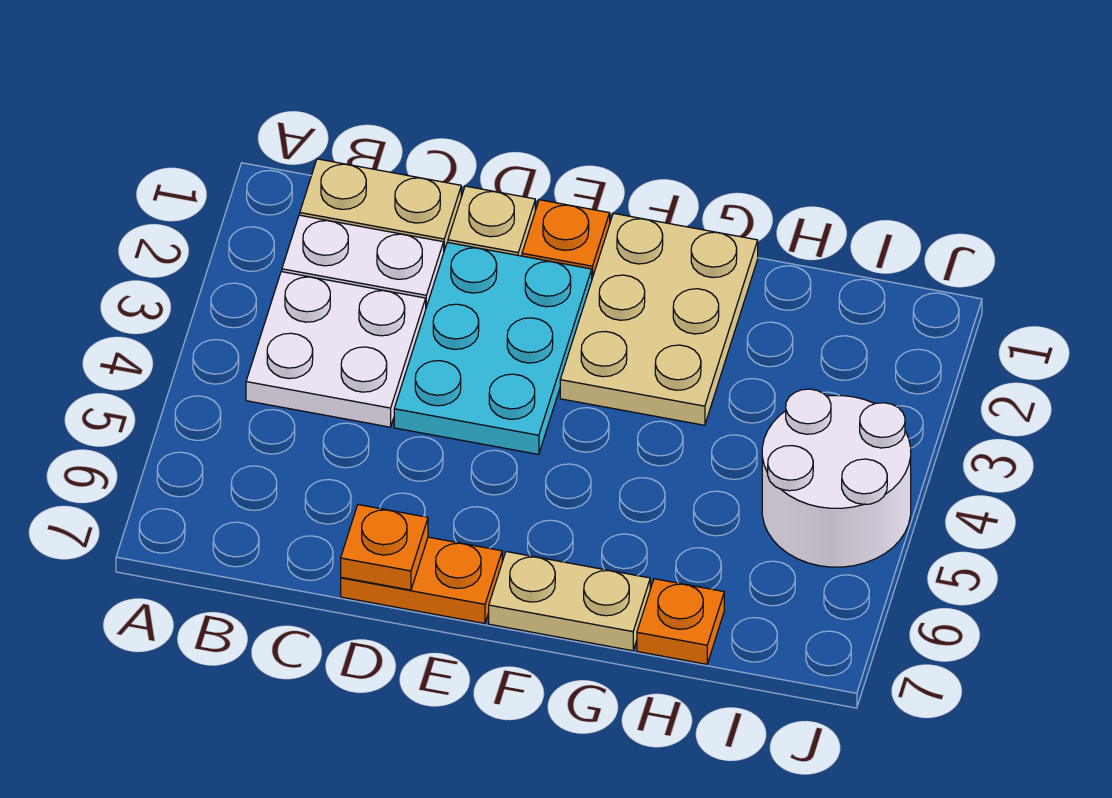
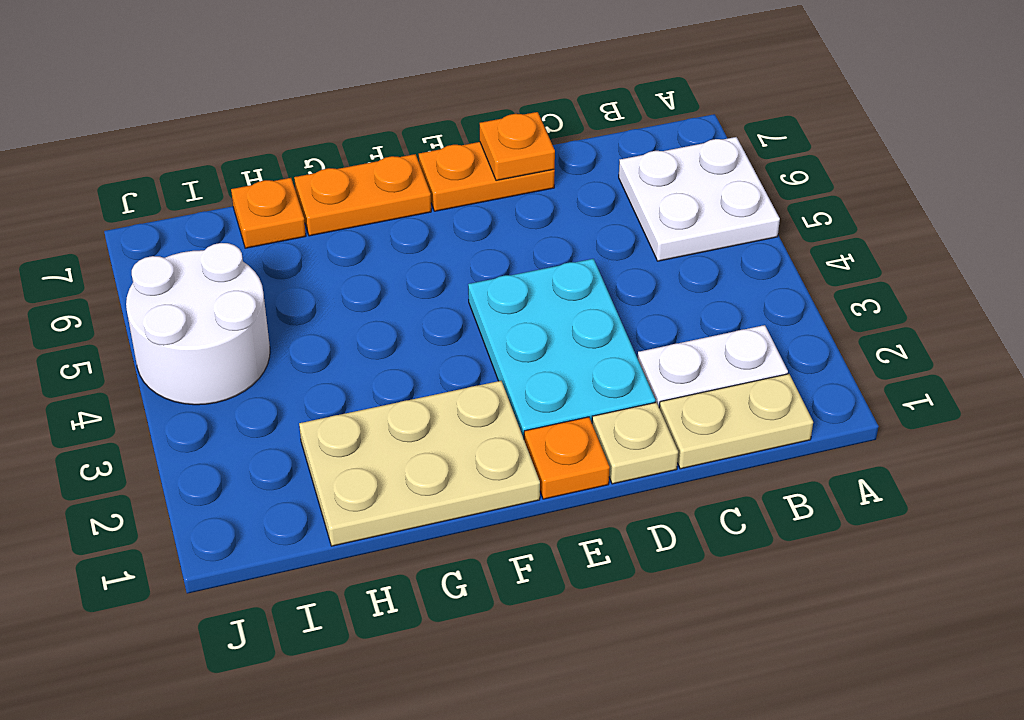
white plate B3:C4 level 1 -> white plate A5:B6 level 1
tan plate F1:G3 level 1 -> tan plate F1:H2 level 1
tan plate F7:G7 level 1 -> orange plate F7:G7 level 1

